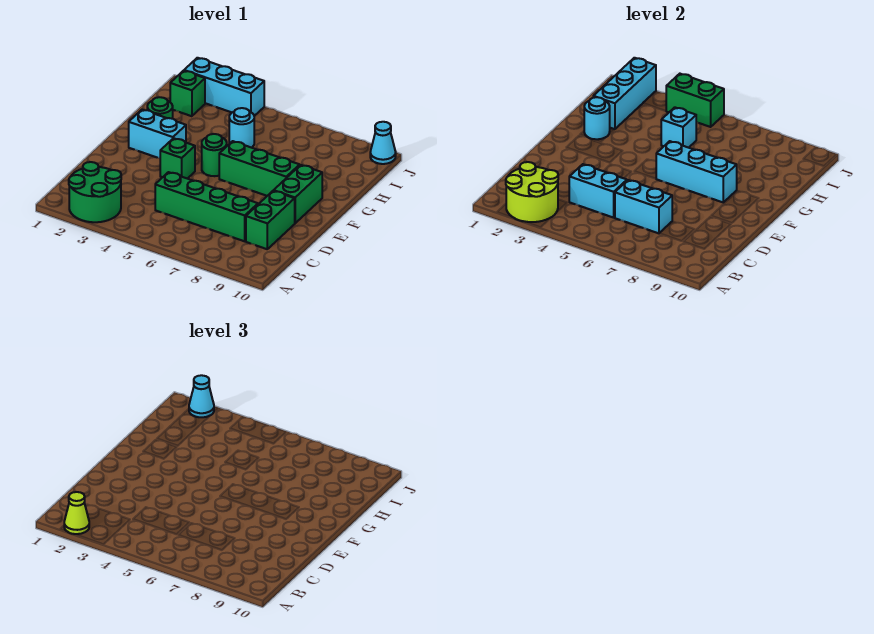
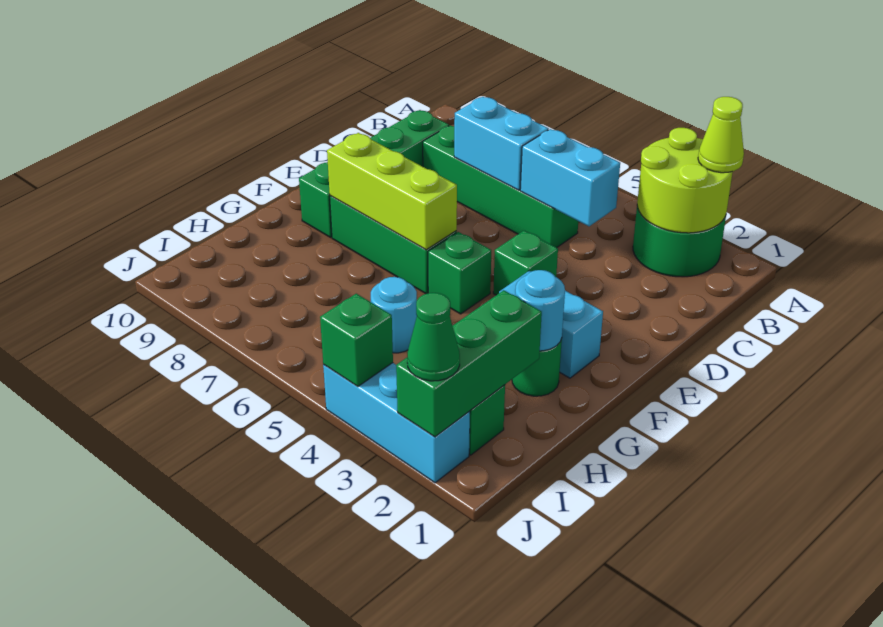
green round brick F5 level 1 -> green brick F5 level 1
cyan brick F6:F8 level 2 -> lime brick F6:F8 level 2
cyan brick H2:J2 level 2 -> green brick H2:J2 level 2
cyan brick H5 level 2 -> none
cyan cone J2 level 3 -> green cone J2 level 3
green brick J4:J5 level 2 -> green brick J4 level 2
cyan cone J10 level 1 -> none

